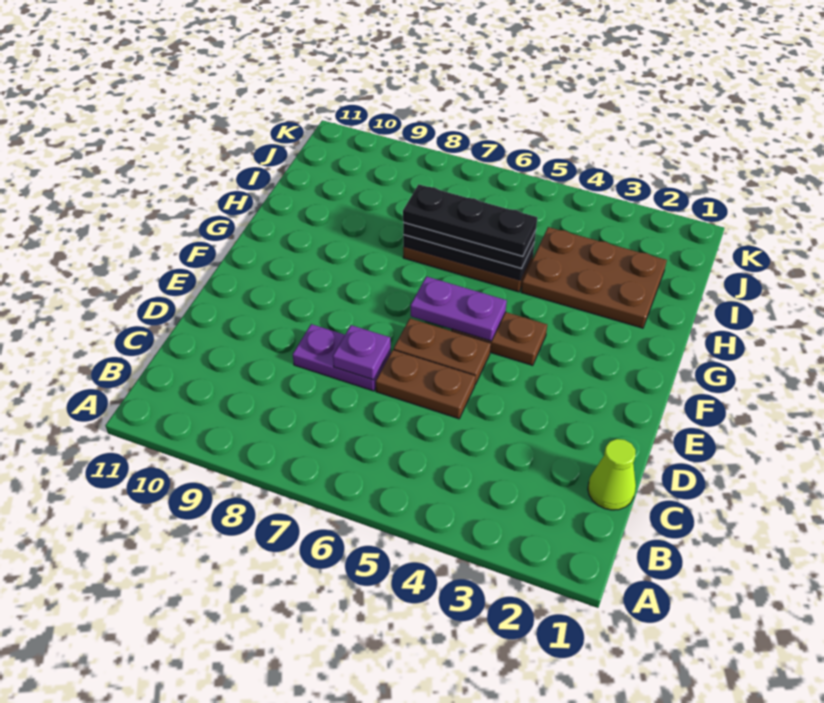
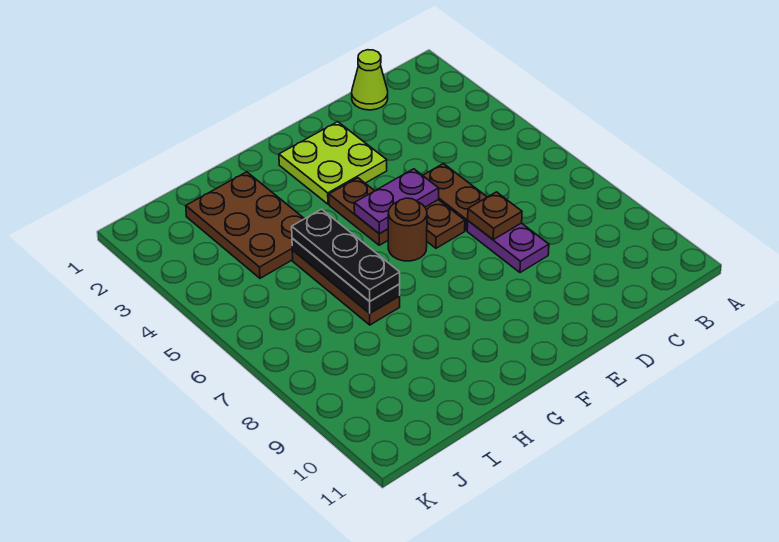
purple plate D7 level 2 -> brown plate D7 level 2
none -> lime plate E2:F3 level 1
purple plate F5:F6 level 2 -> purple plate E5:F5 level 2
none -> brown round brick F6 level 1
black plate H5:H7 level 4 -> none

